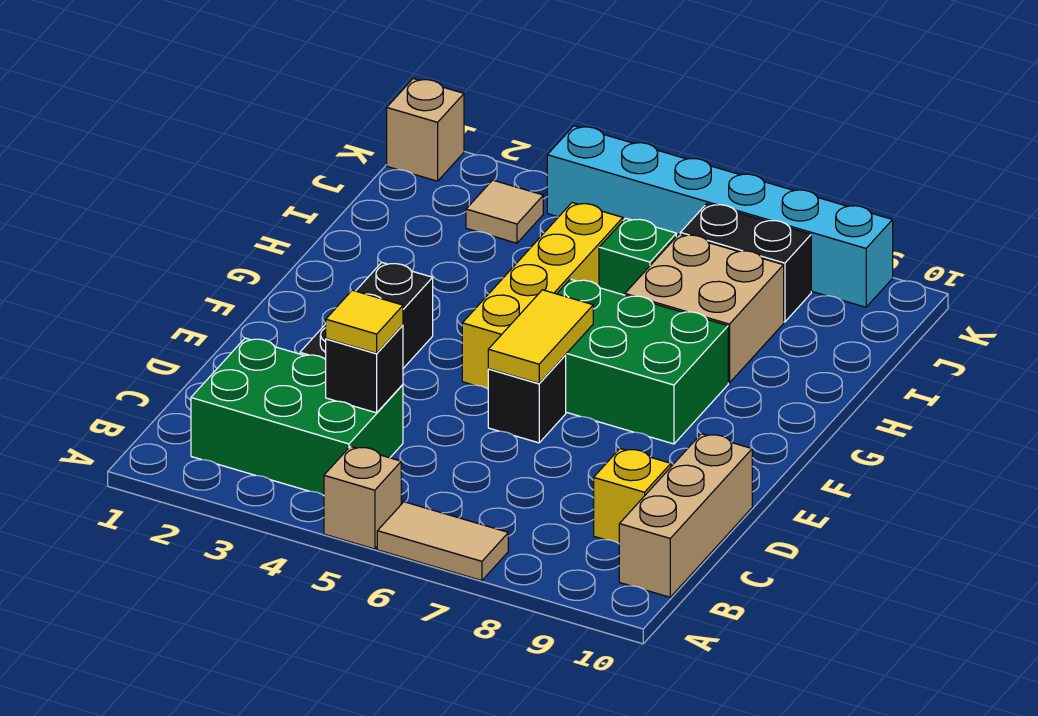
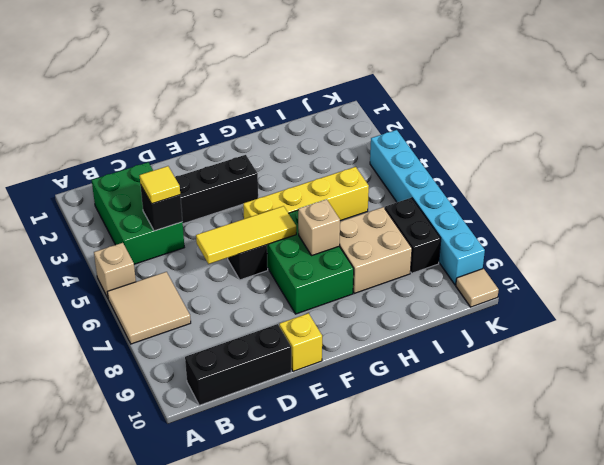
tan tile A6:A7 level 1 -> tan tile A6:B7 level 1
tan brick B10:D10 level 1 -> black brick B10:D10 level 1
yellow brick C9 level 1 -> yellow brick E10 level 1
yellow tile E6:F6 level 2 -> yellow tile D6:F6 level 2
green brick I6 level 1 -> none
tan tile J3 level 1 -> tan tile K10 level 1
tan brick K1 level 1 -> tan brick G7 level 2

